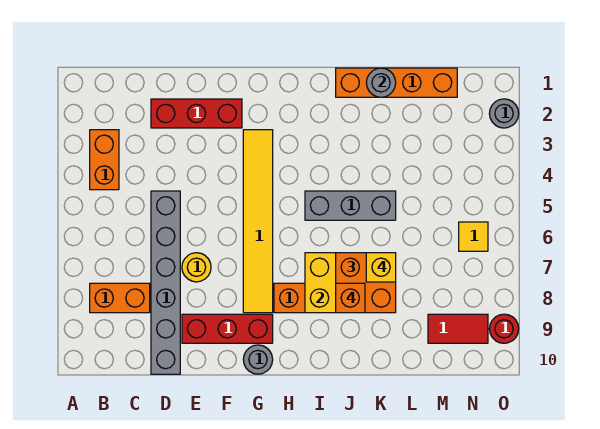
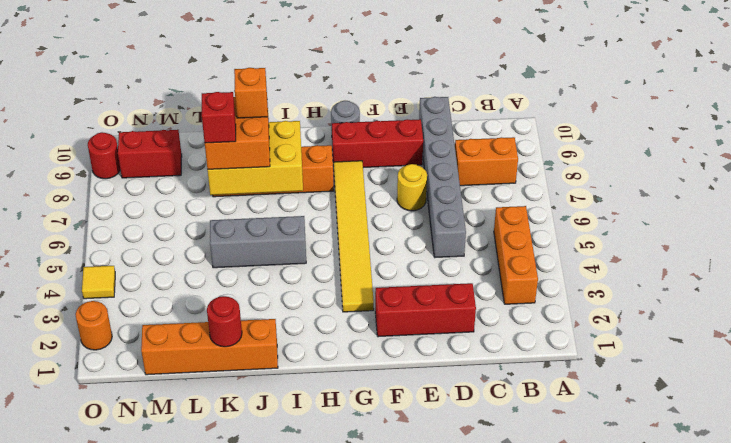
orange brick B3:B4 level 1 -> orange brick B3:B5 level 1
grey round brick K1 level 2 -> red round brick K1 level 2
yellow brick K7 level 4 -> red brick K7 level 4
red tile M9:N9 level 1 -> red brick M9:N9 level 1
yellow tile N6 level 1 -> yellow tile O4 level 1
grey round brick O2 level 1 -> orange round brick O2 level 1

